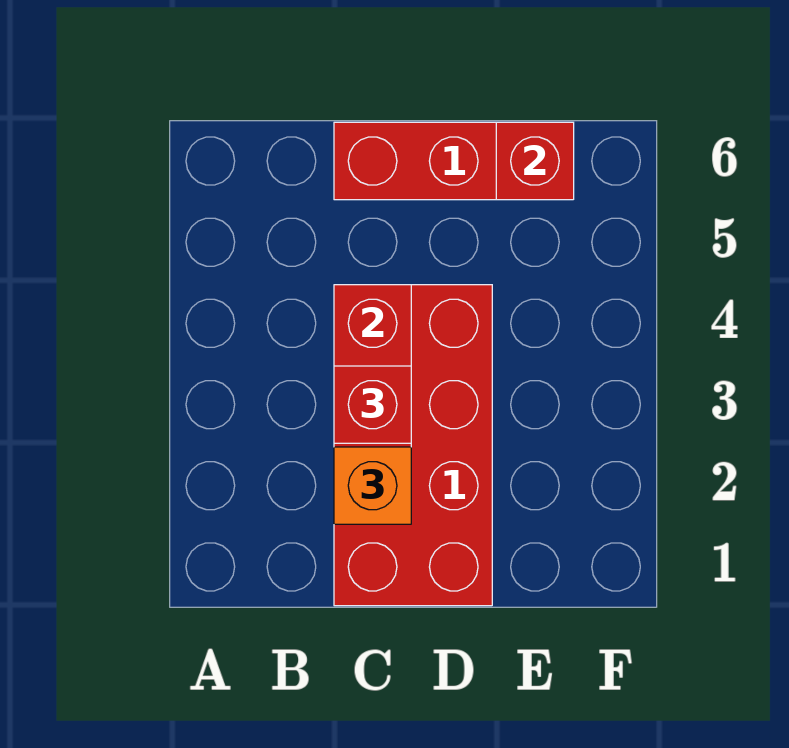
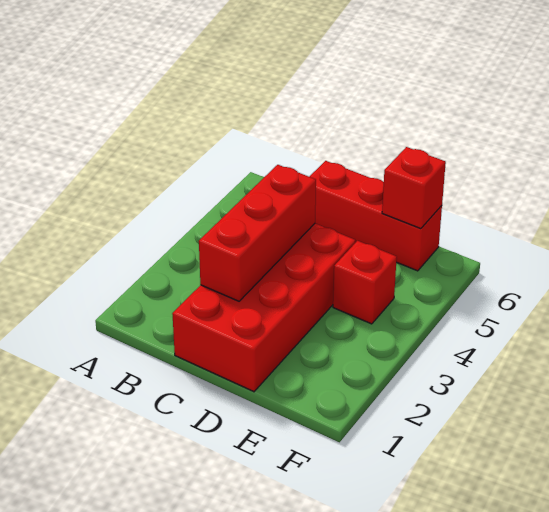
orange brick C2 level 3 -> none
red brick C3 level 3 -> red brick E4 level 1

